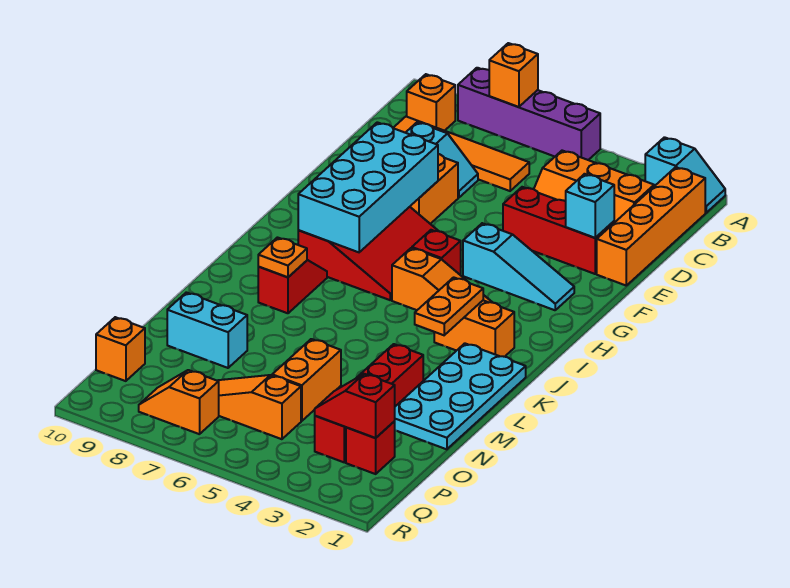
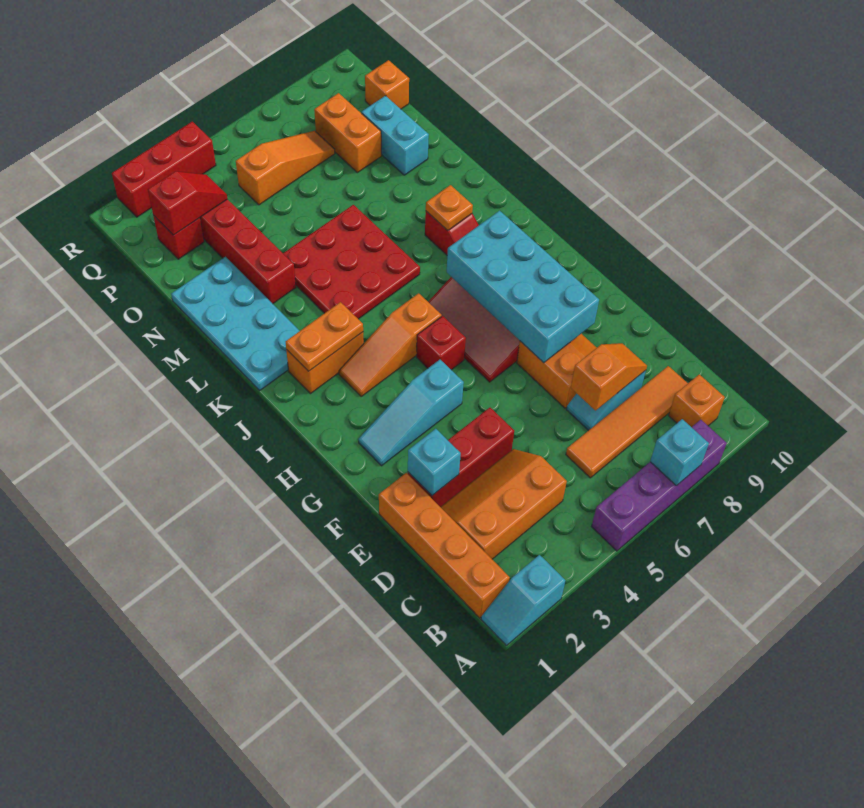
orange brick A7 level 2 -> cyan brick A7 level 2
orange plate J3:K3 level 2 -> orange plate J2:J3 level 2
none -> red plate K4:M6 level 1
orange brick N5:O5 level 1 -> orange brick O8:P8 level 1
cyan brick N8:N9 level 1 -> cyan brick N9:O9 level 1
orange slope Q7:Q8 level 1 top 7 -> orange slope D7:D8 level 2 top 7
none -> red brick R2:R4 level 1

